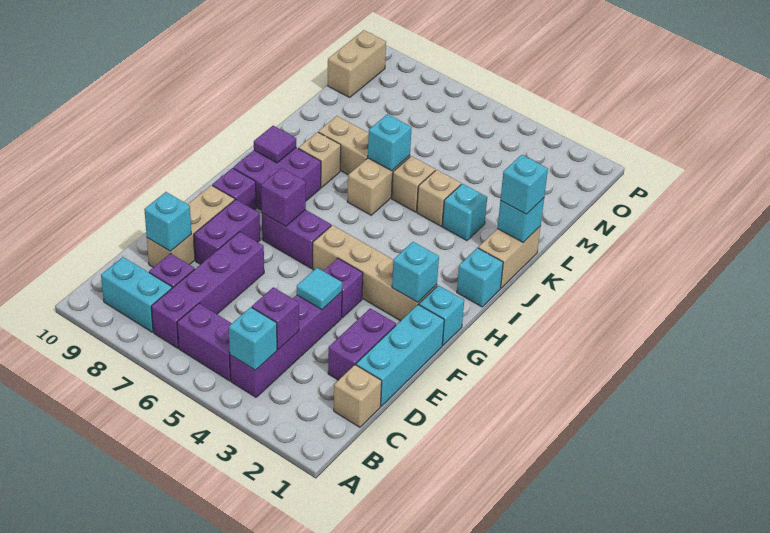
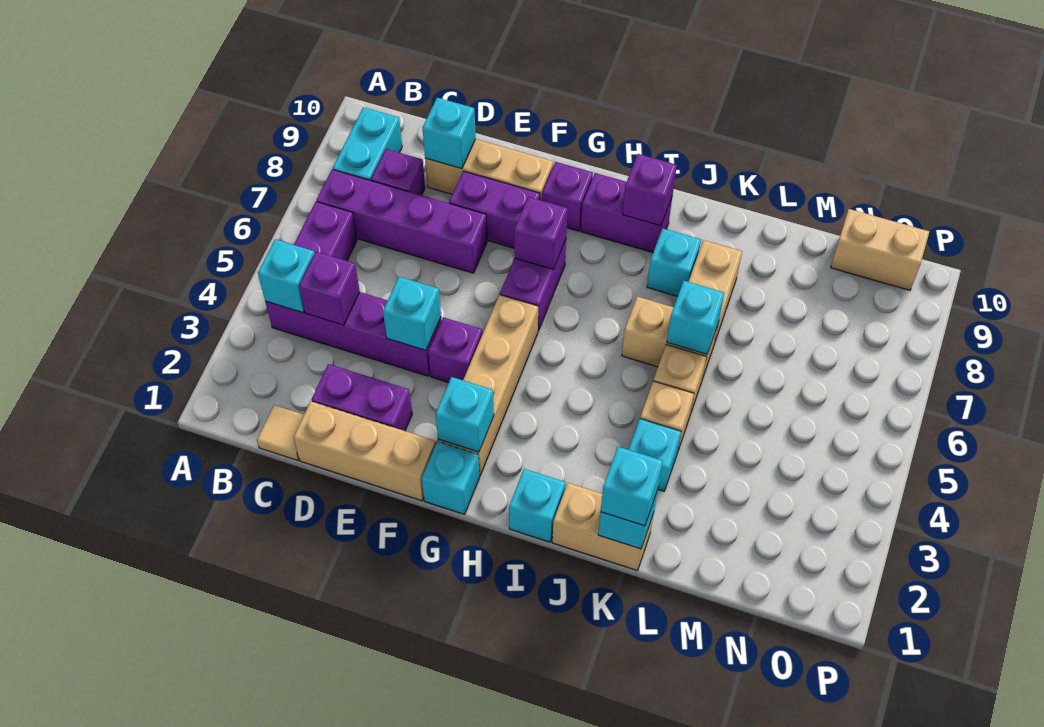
tan brick C1 level 1 -> tan tile C1 level 1
cyan brick D1:F1 level 1 -> tan brick D1:F1 level 1
cyan tile E4 level 2 -> cyan brick E4 level 2
purple brick H8:I9 level 1 -> purple brick H9:I9 level 1
purple tile I9 level 2 -> purple brick I9 level 2
tan brick J8 level 1 -> cyan brick J8 level 1

